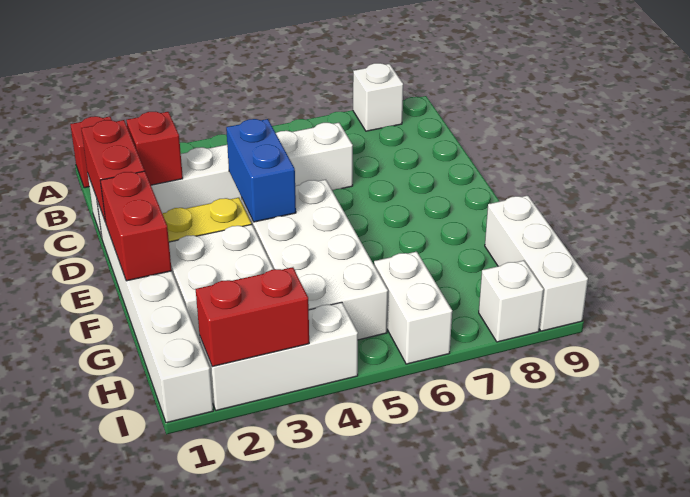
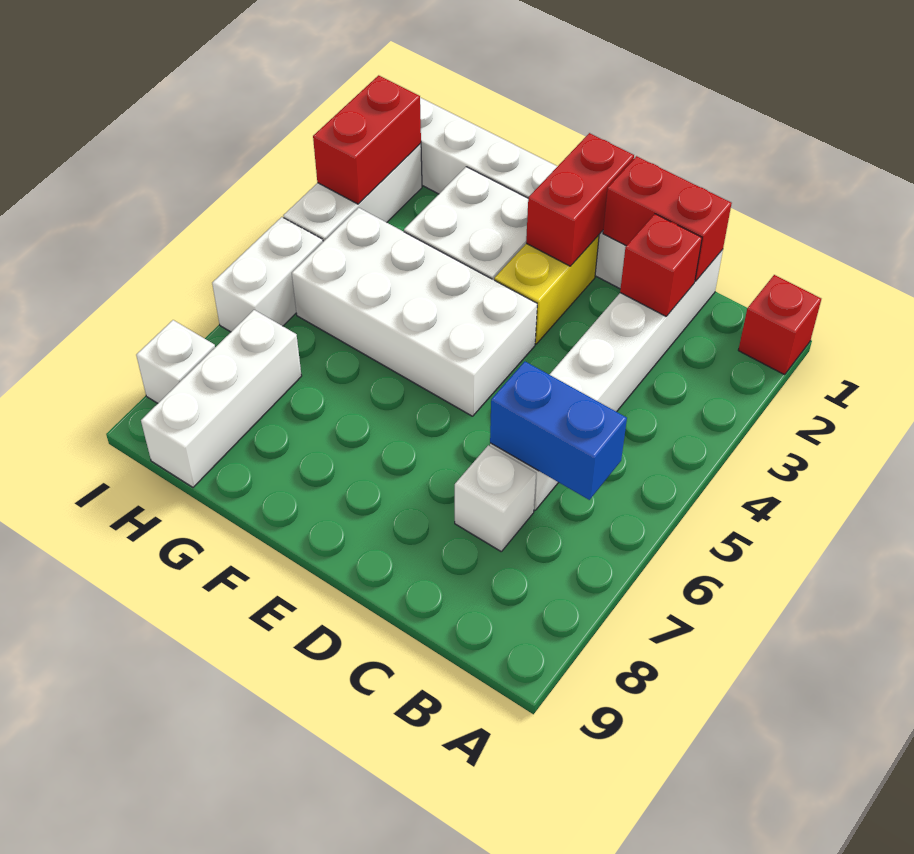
white brick A8 level 1 -> white brick C7 level 1
blue brick D4:E4 level 2 -> blue brick B6:C6 level 2
red brick E1:F1 level 2 -> red brick E1:E2 level 2
white brick G9:I9 level 1 -> white brick H7:H9 level 1
white brick H6:I6 level 1 -> white brick I5:I6 level 1

